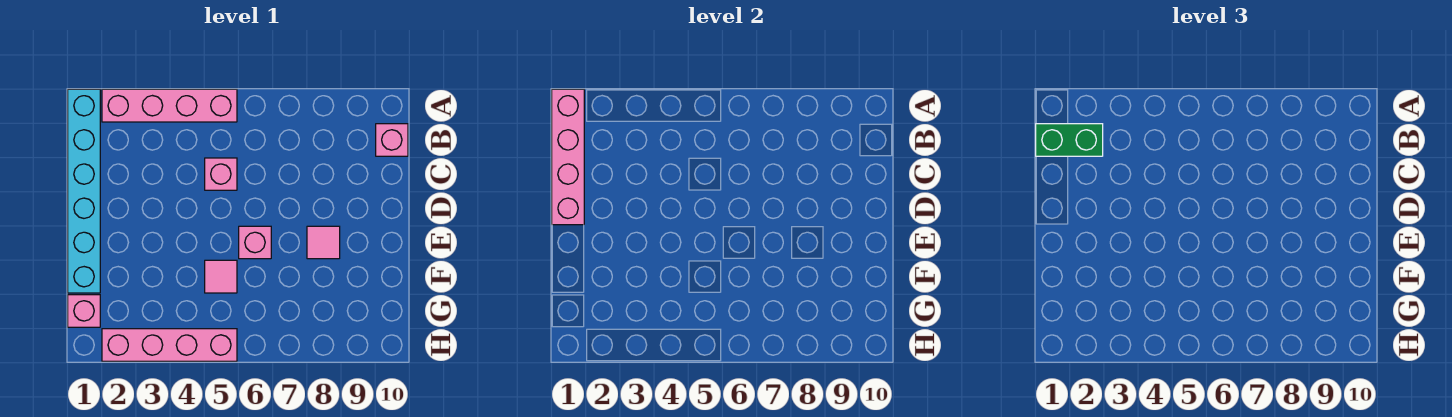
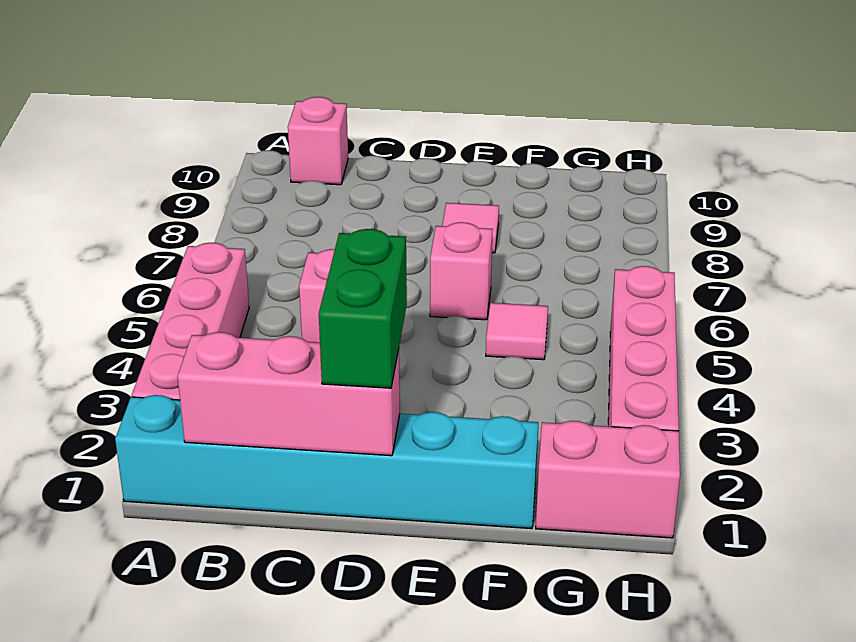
pink brick A1:D1 level 2 -> pink brick B1:D1 level 2
green brick B1:B2 level 3 -> green brick D1:D2 level 3
pink brick G1 level 1 -> pink brick G1:H1 level 1

